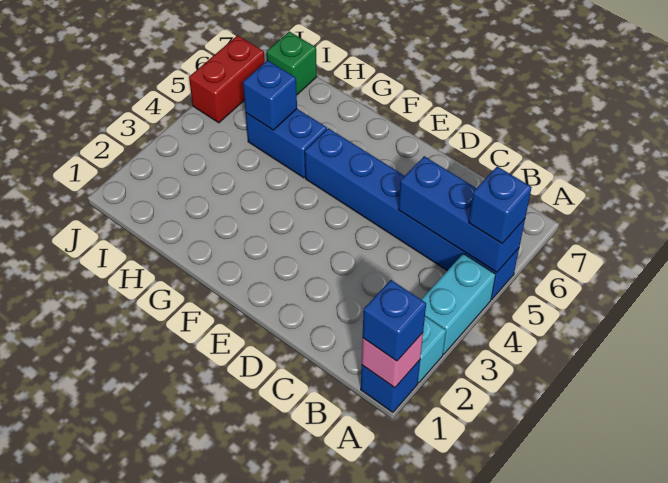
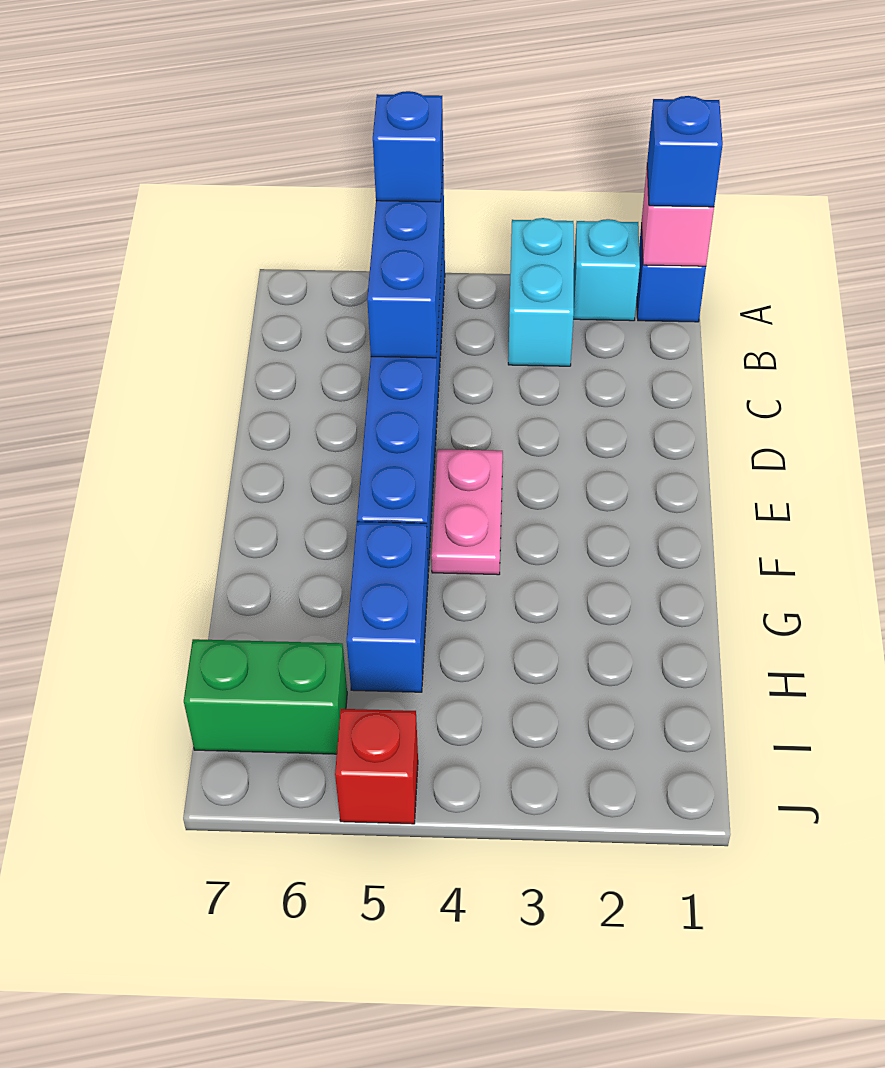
cyan brick A3:A4 level 1 -> cyan brick A3:B3 level 1
none -> pink plate E4:F4 level 1
blue brick H5 level 2 -> none
green brick I7 level 1 -> green brick I6:I7 level 1
red brick J5:J6 level 1 -> red brick J5 level 1

